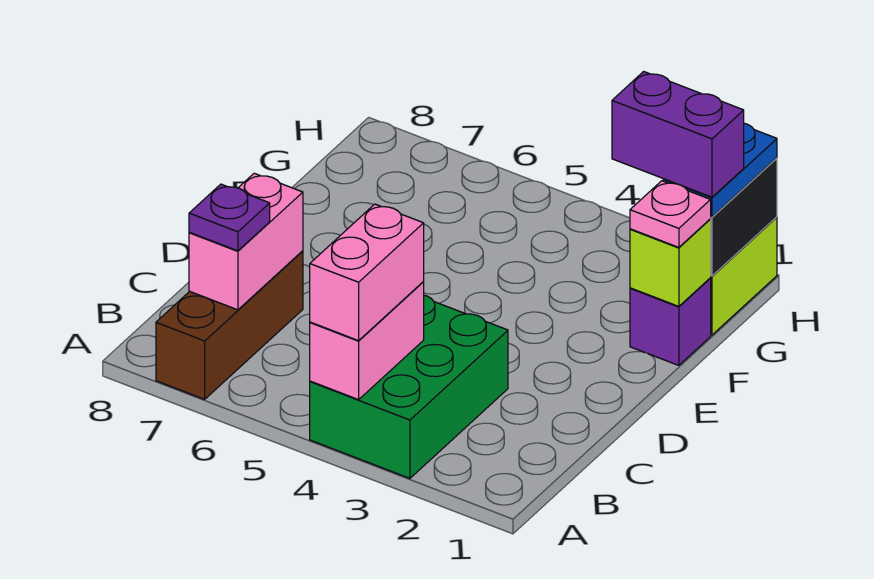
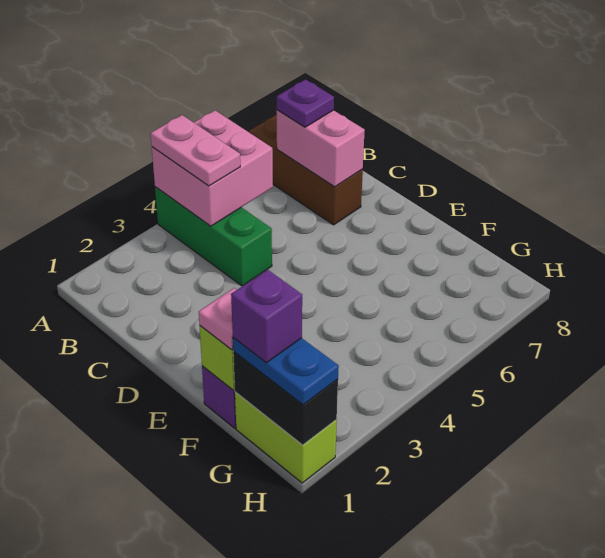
green brick A3:C4 level 1 -> green brick A4:C4 level 1
pink brick A4:B4 level 2 -> pink brick A4:B5 level 2
pink brick A4:B4 level 3 -> pink plate A4:B4 level 3
purple brick G1:G2 level 4 -> purple brick G1 level 4

